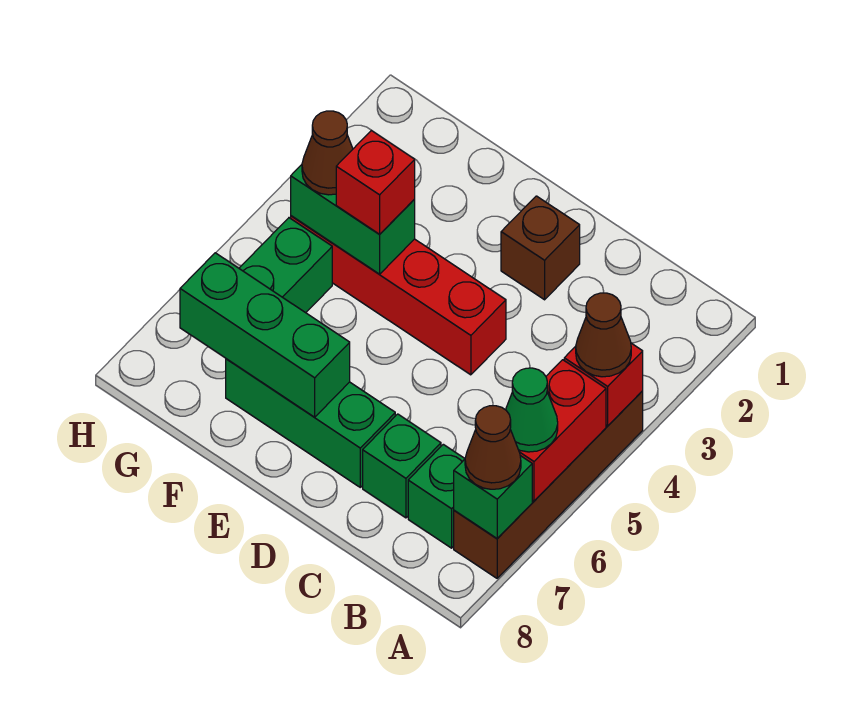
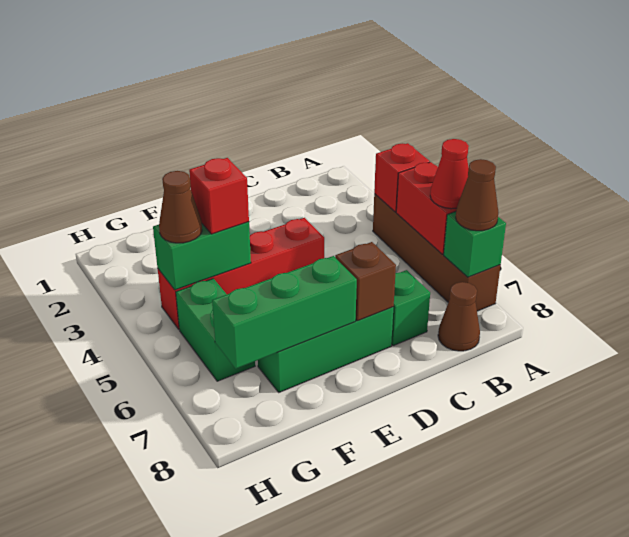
brown cone A4 level 3 -> brown cone B8 level 1
green cone A6 level 3 -> red cone A6 level 3
green brick B7 level 1 -> none
brown brick D2 level 1 -> brown brick D7 level 2

